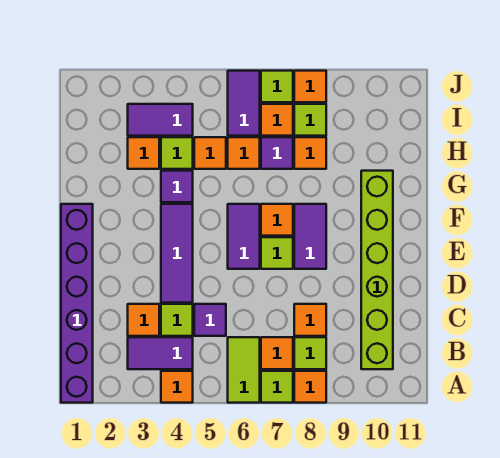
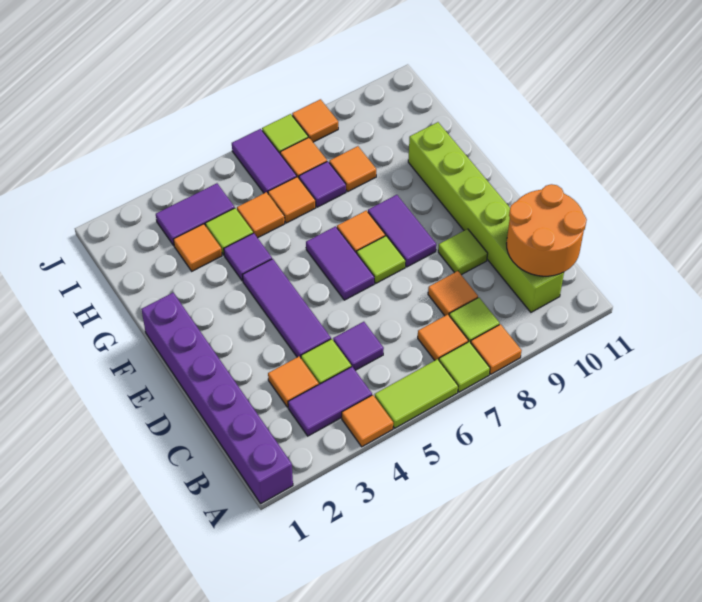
lime tile A6:B6 level 1 -> lime tile A5:A6 level 1
none -> orange round brick B10:C11 level 2
lime tile I8 level 1 -> lime tile D9 level 1

